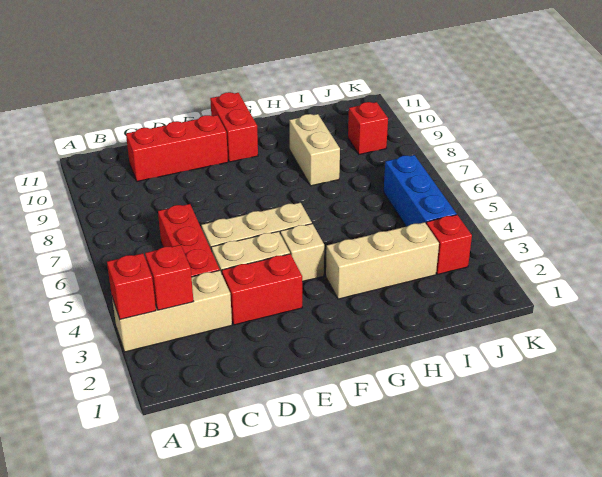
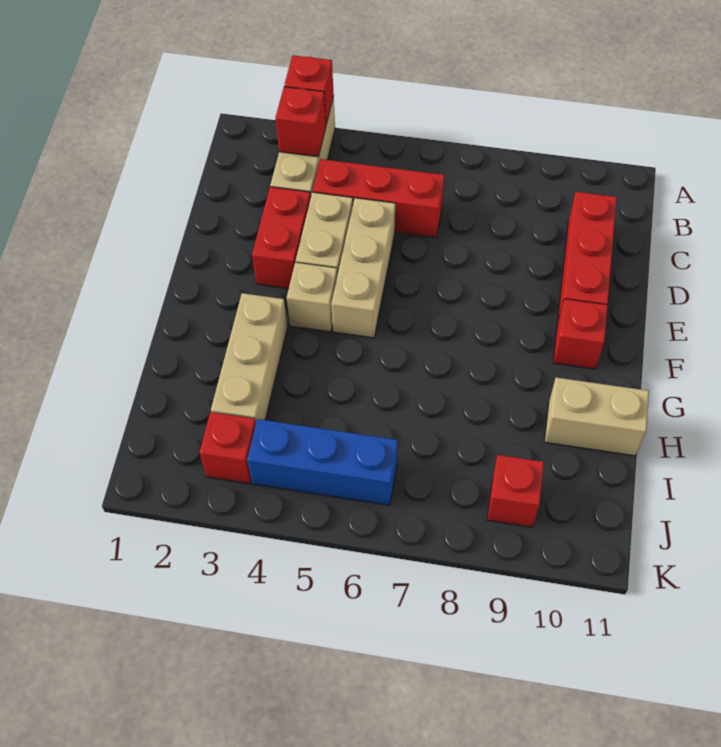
red brick F10:F11 level 1 -> red brick F10 level 1
tan brick H8:H9 level 1 -> tan brick H10:H11 level 1

